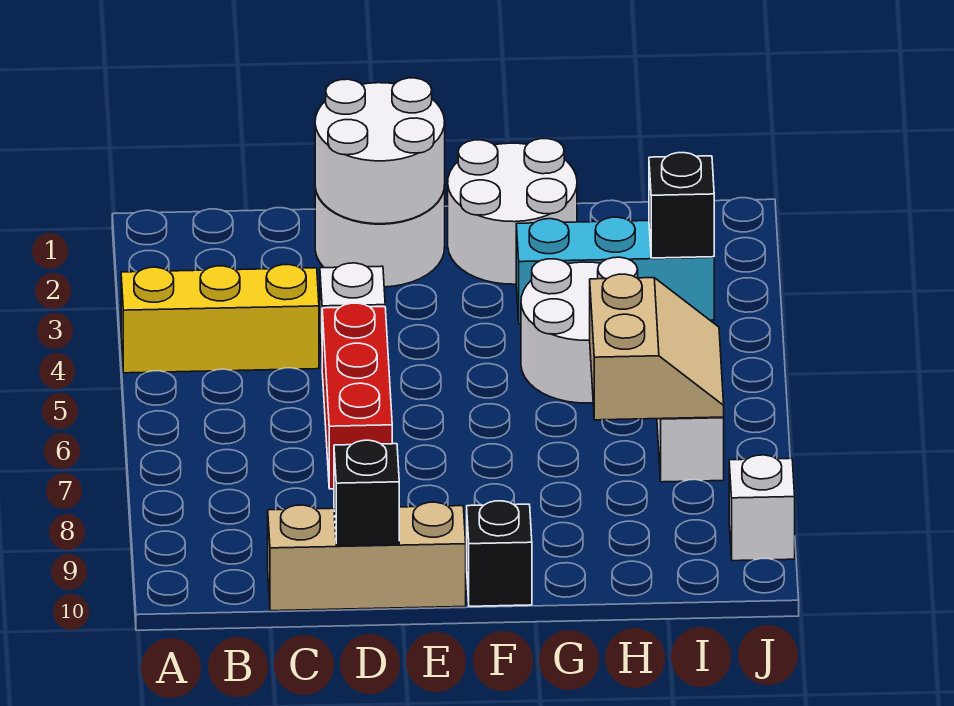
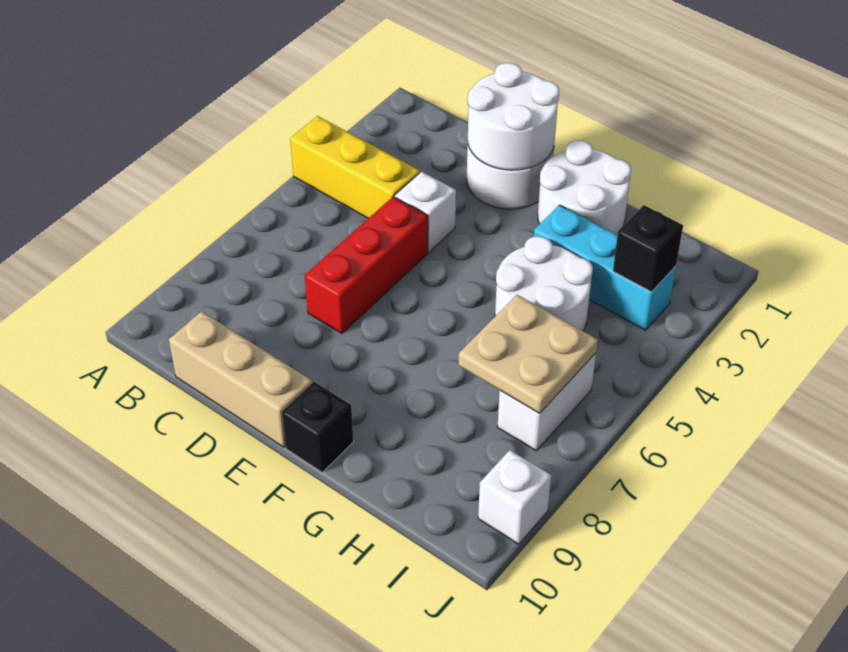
black brick D10 level 2 -> none
tan slope H6:I7 level 2 top H -> tan plate H6:I7 level 2

